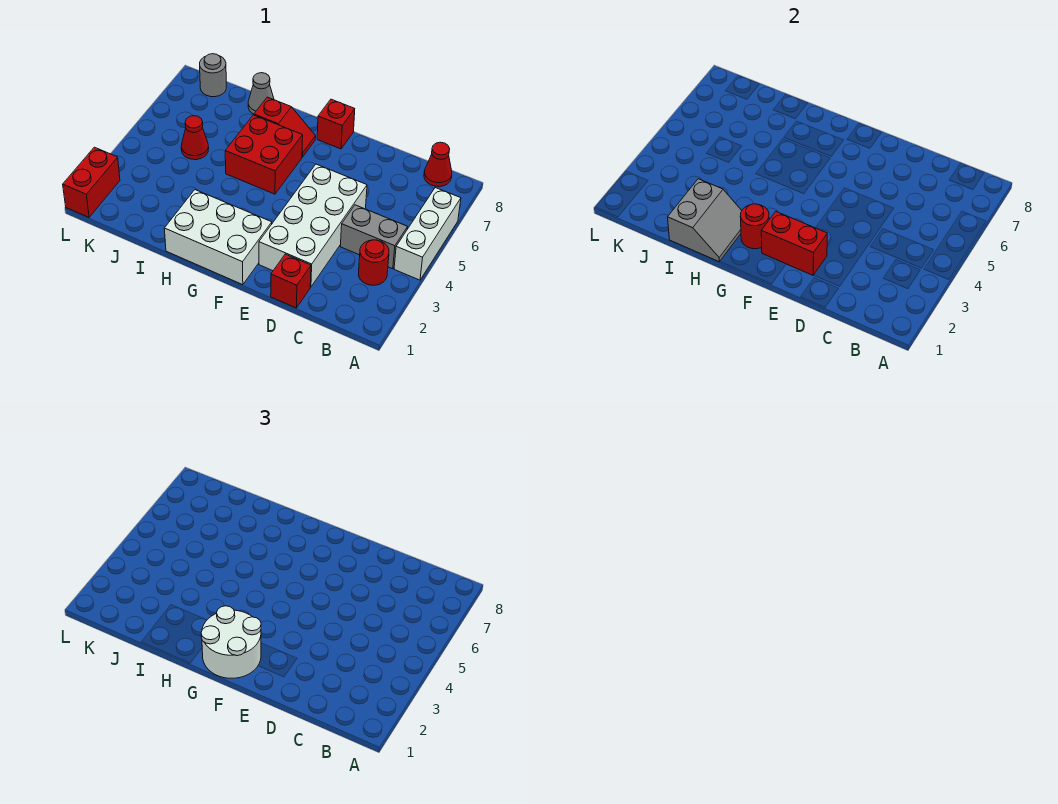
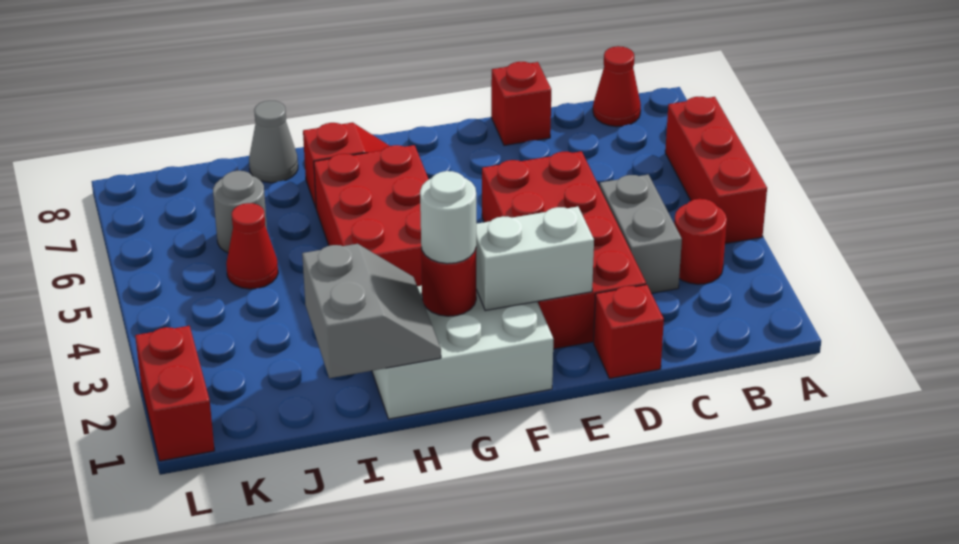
white brick A4:A6 level 1 -> red brick A4:A6 level 1
grey brick B4:C4 level 1 -> grey brick C3:C4 level 1
white brick D2:E5 level 1 -> red brick D2:E5 level 1
red brick E2:F2 level 2 -> white brick E2:F2 level 2
white round brick F1:G2 level 3 -> white round brick G2 level 3
red brick F8 level 1 -> red brick D8 level 1
red brick G5:H6 level 1 -> red brick G4:H6 level 1
grey round brick K8 level 1 -> grey round brick J6 level 1

